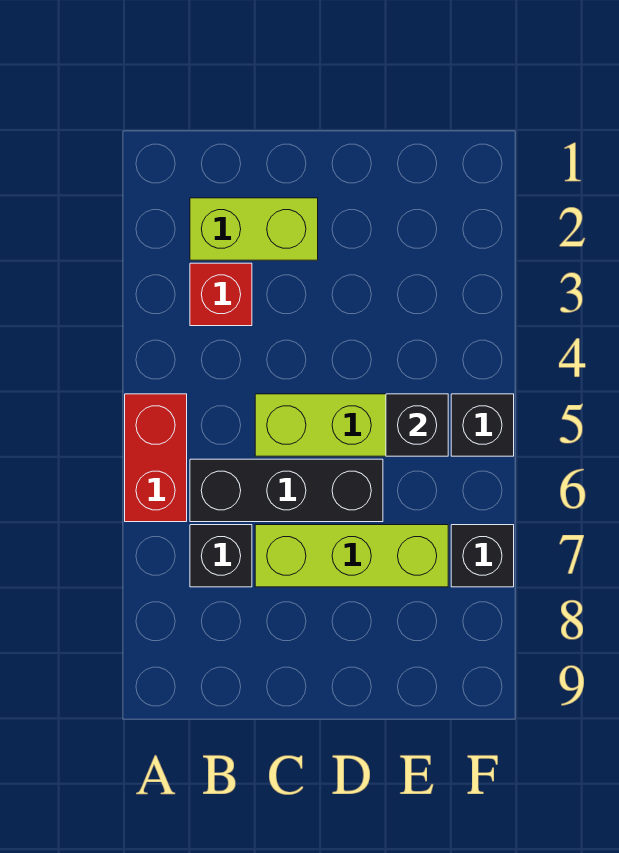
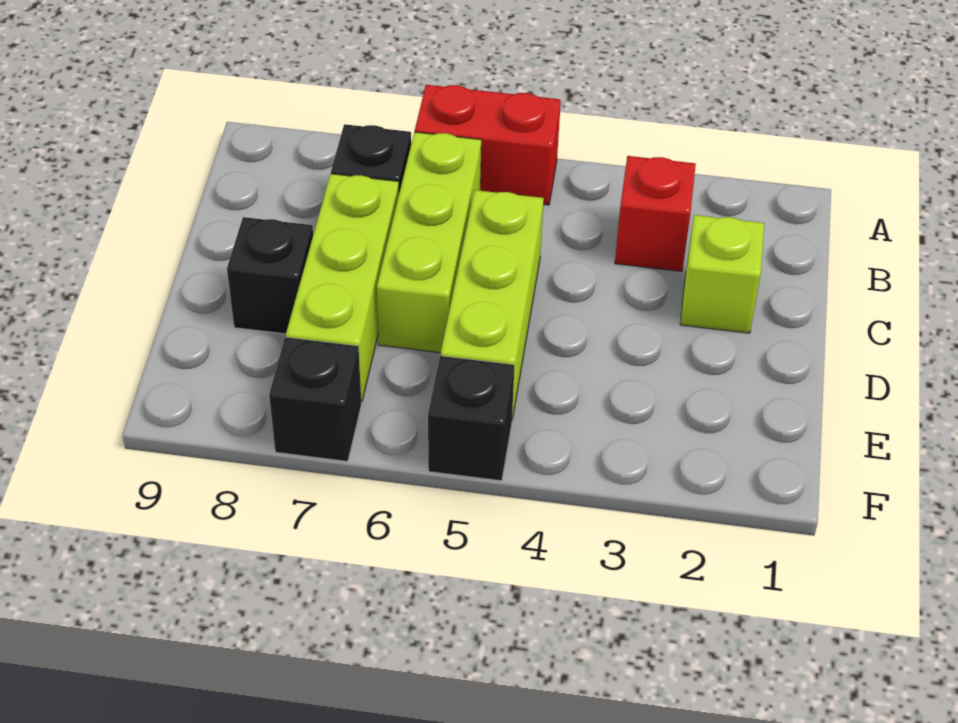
lime brick B2:C2 level 1 -> lime brick C2 level 1
black brick B6:D6 level 1 -> lime brick B6:D6 level 1
black brick E5 level 2 -> black brick D8 level 1

